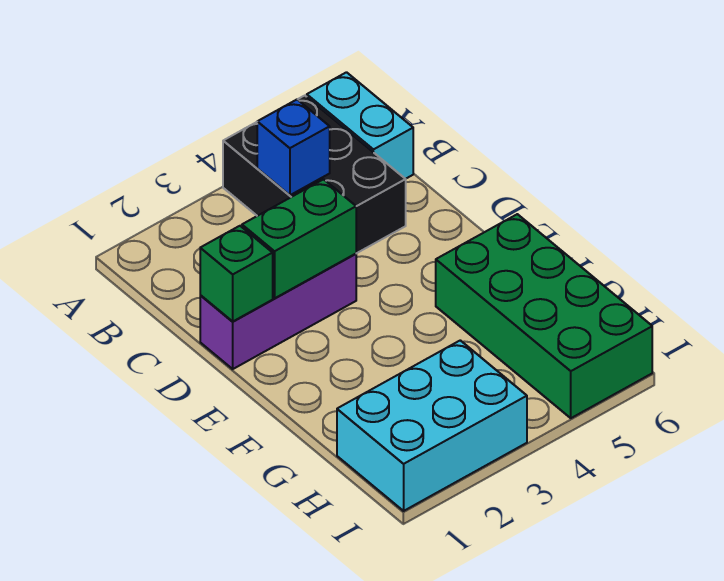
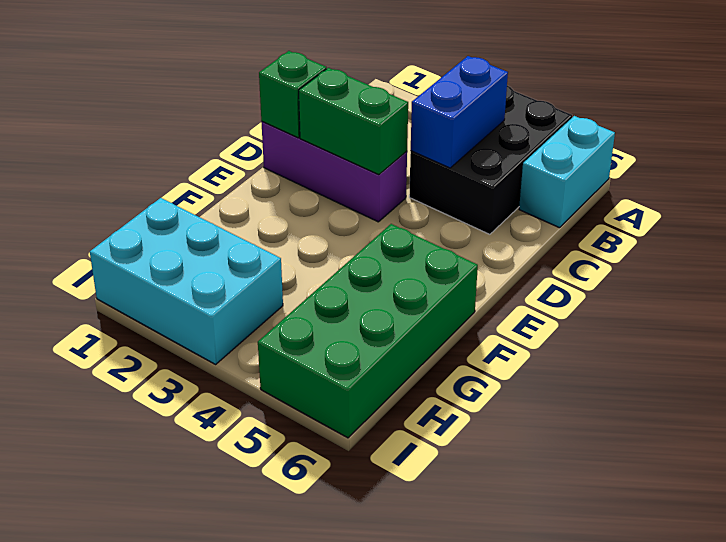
blue brick B4 level 2 -> blue brick B4:C4 level 2

